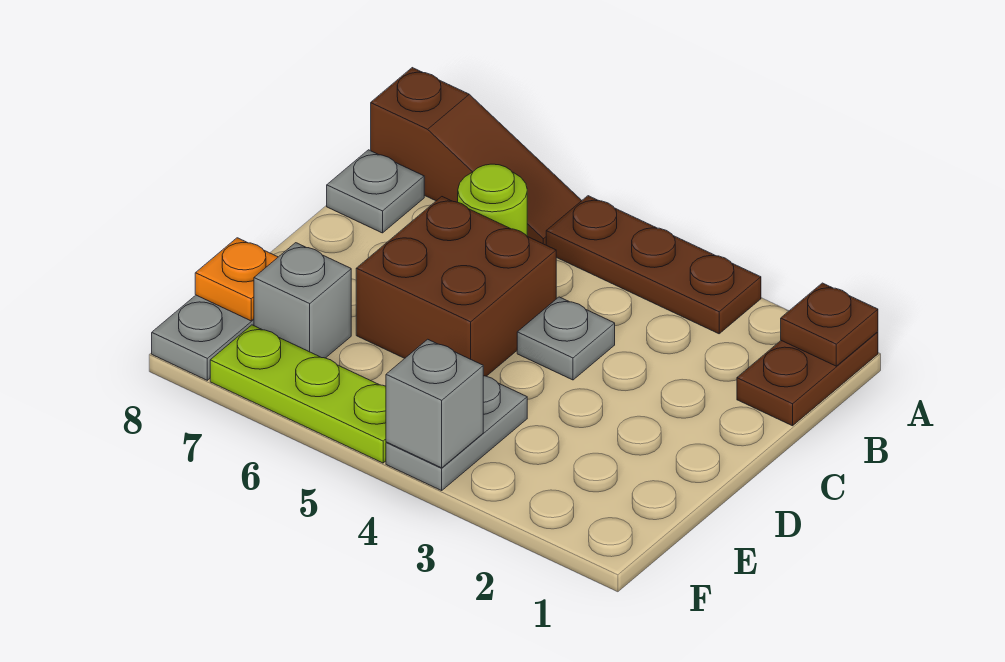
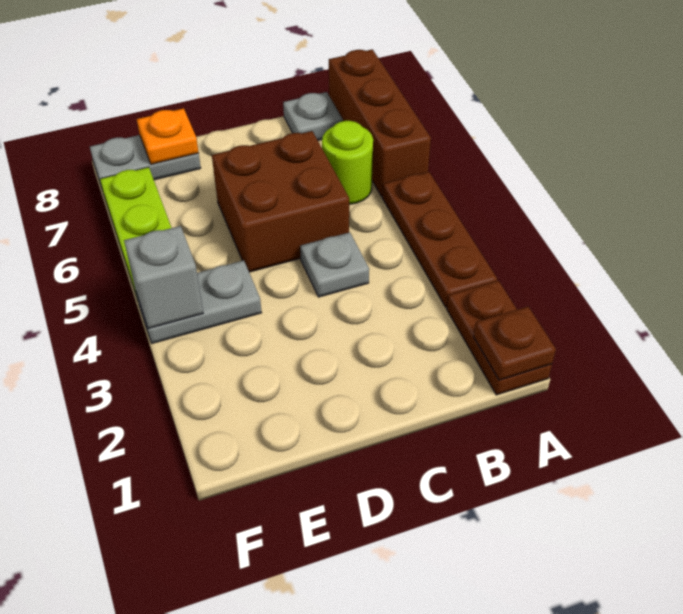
brown plate A1:B1 level 1 -> brown plate A1:A2 level 1
brown slope A6:A8 level 1 top 8 -> brown brick A6:A8 level 1
grey brick E7 level 1 -> none

